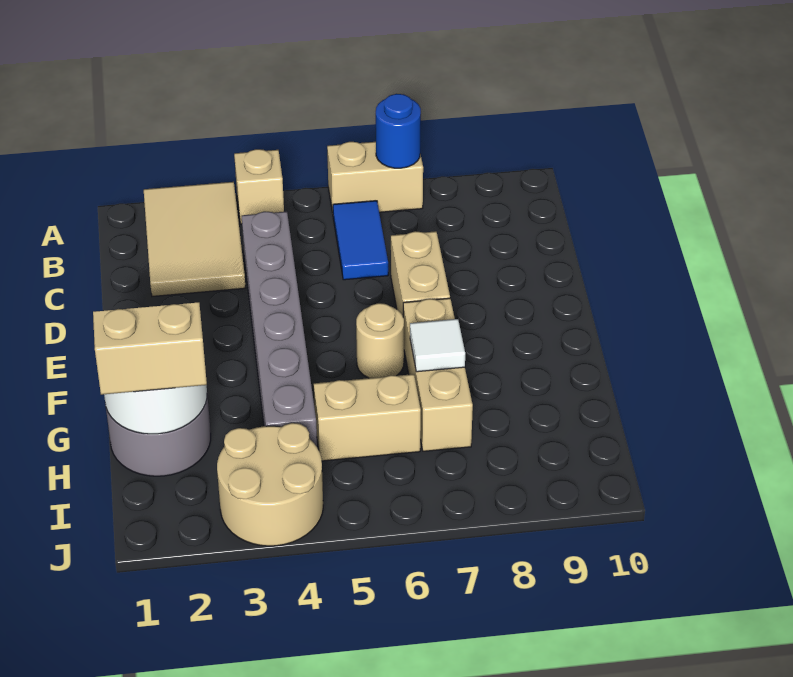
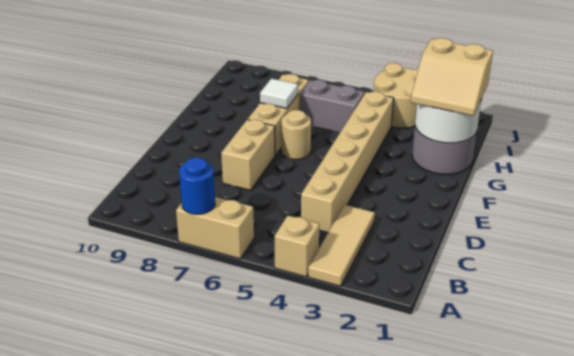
tan tile A2:C3 level 1 -> tan tile A3:C3 level 1
blue tile B6:C6 level 1 -> none
grey brick C4:H4 level 1 -> tan brick C4:H4 level 1
tan brick H5:H6 level 1 -> grey brick H5:H6 level 1

